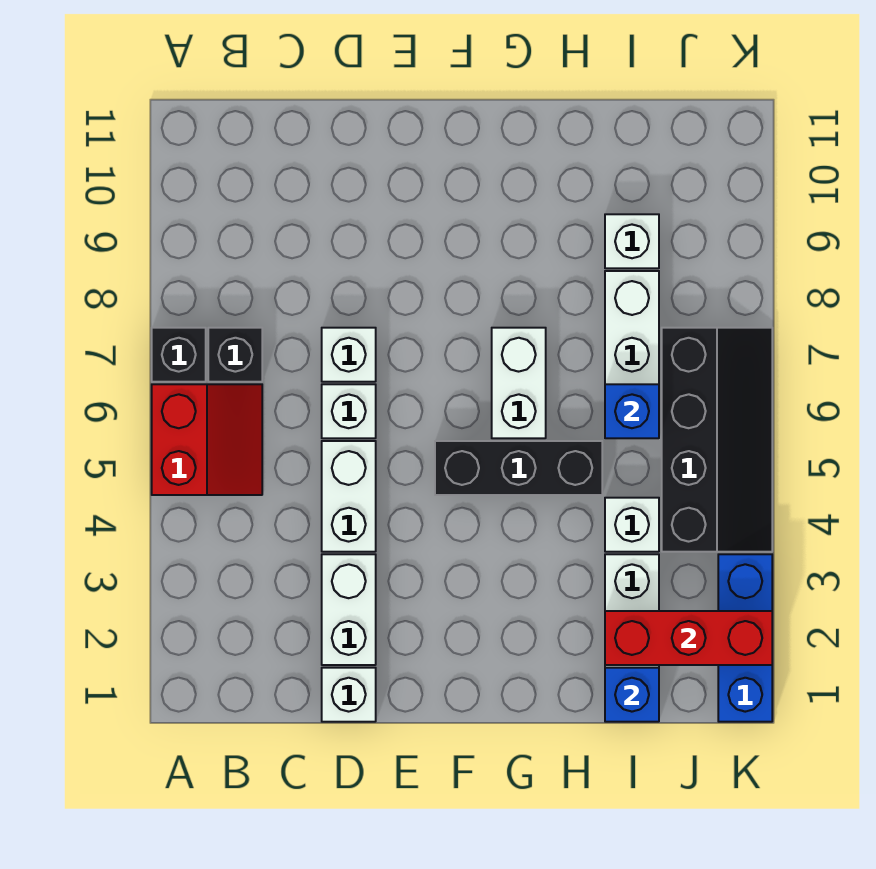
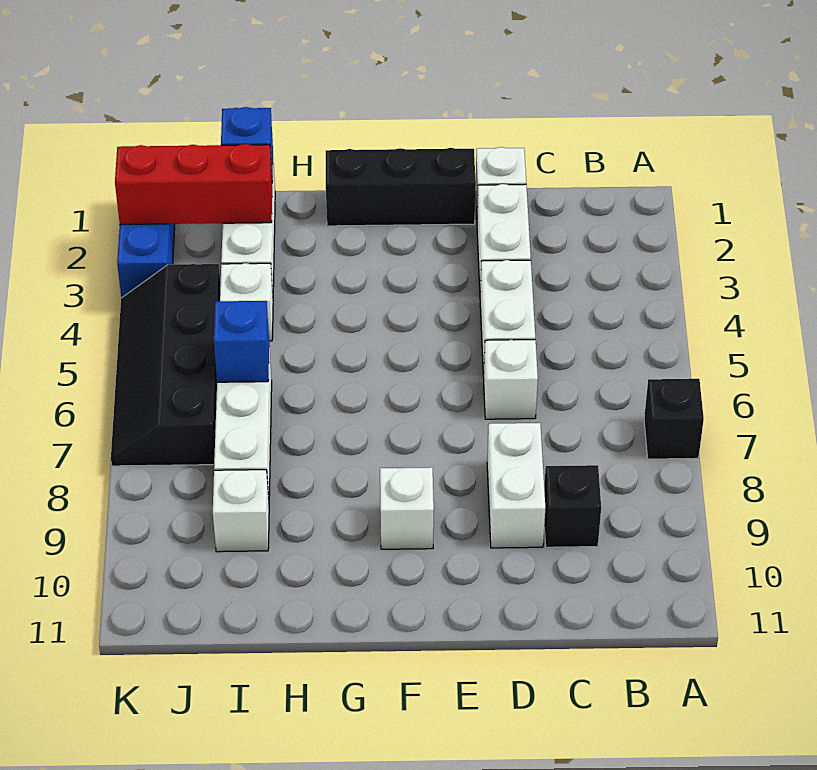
red slope A5:B6 level 1 top A -> none
black brick B7 level 1 -> black brick C9 level 1
white brick D7 level 1 -> white brick F9 level 1
black brick F5:H5 level 1 -> black brick E1:G1 level 1
white brick G6:G7 level 1 -> white brick D8:D9 level 1

